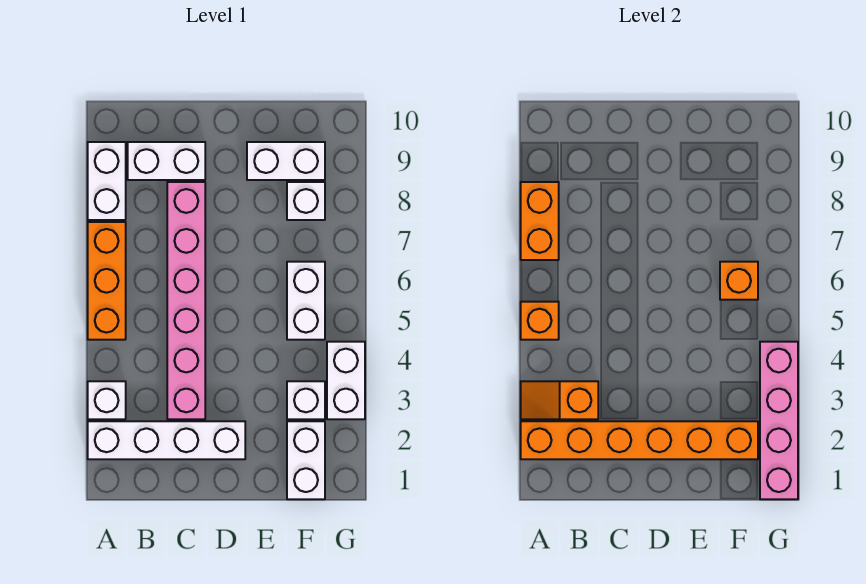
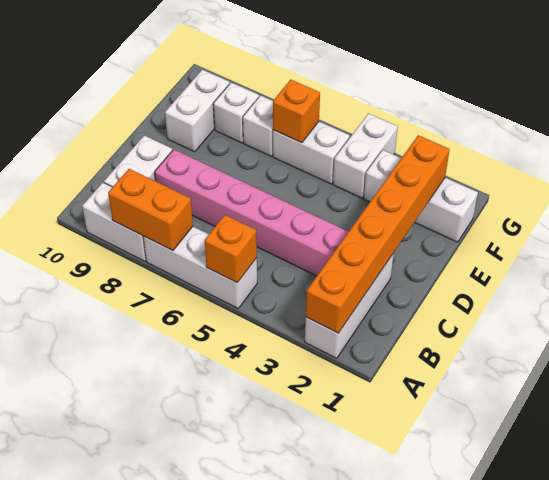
white brick A2:D2 level 1 -> white brick A2:C2 level 1
white brick A3 level 1 -> white brick F7 level 1
orange slope A3:B3 level 2 top B -> none
orange brick A5:A7 level 1 -> white brick A5:A7 level 1
pink brick G1:G4 level 2 -> none
white brick G3:G4 level 1 -> white brick F4:G4 level 1

